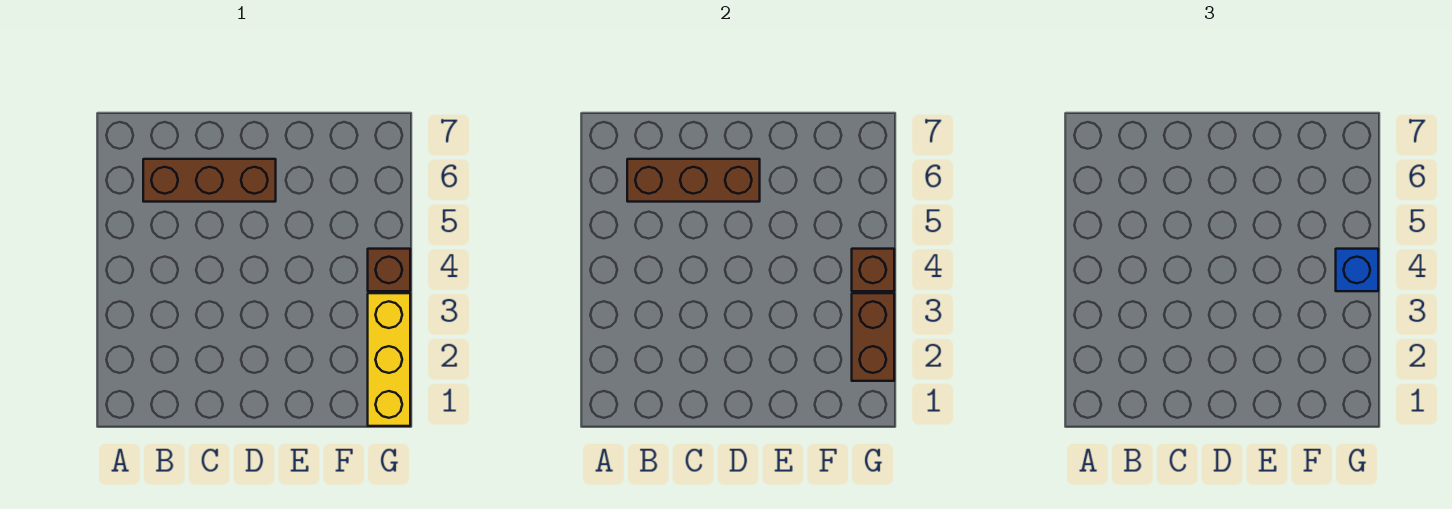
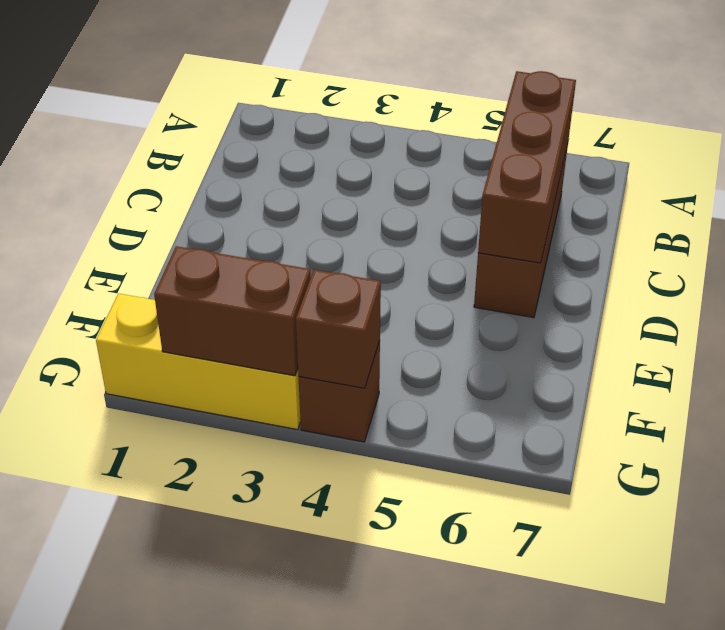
blue brick G4 level 3 -> none

